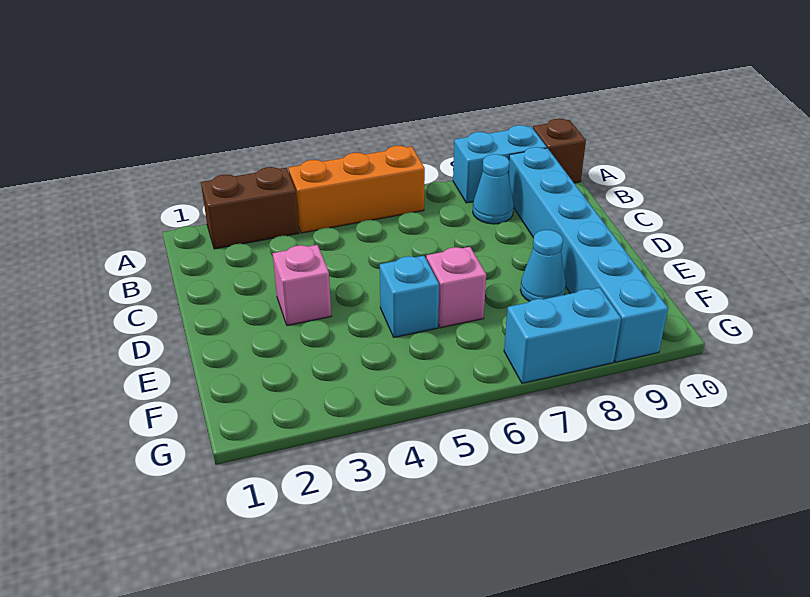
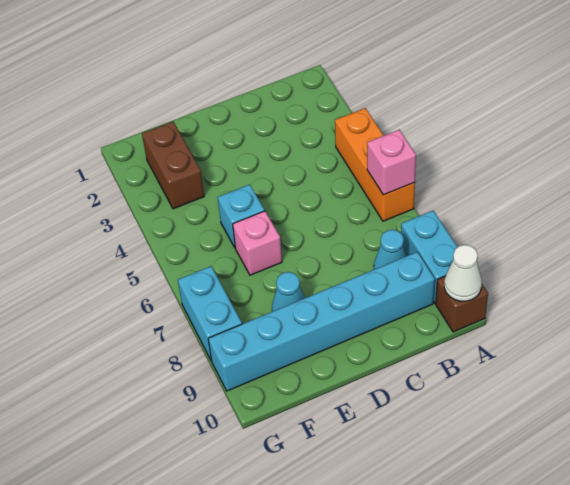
brown brick A2:A3 level 1 -> brown brick F2:F3 level 1
none -> white cone A10 level 2
pink brick D3 level 1 -> pink brick A6 level 2

